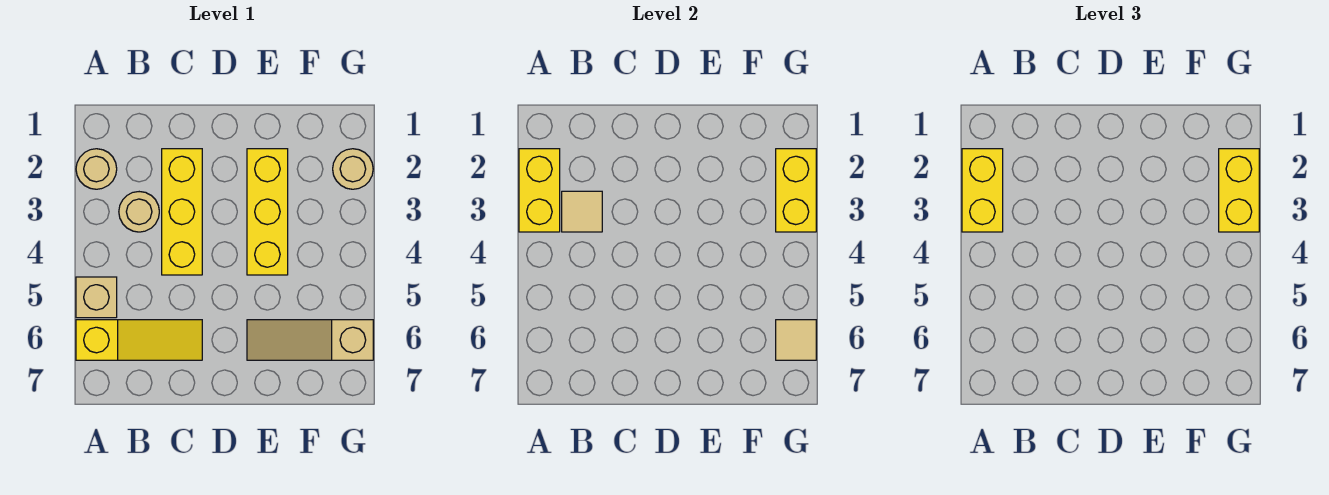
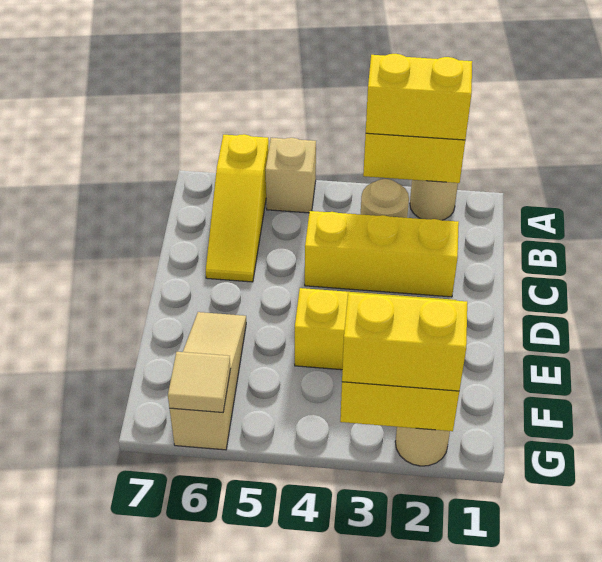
tan tile B3 level 2 -> none

